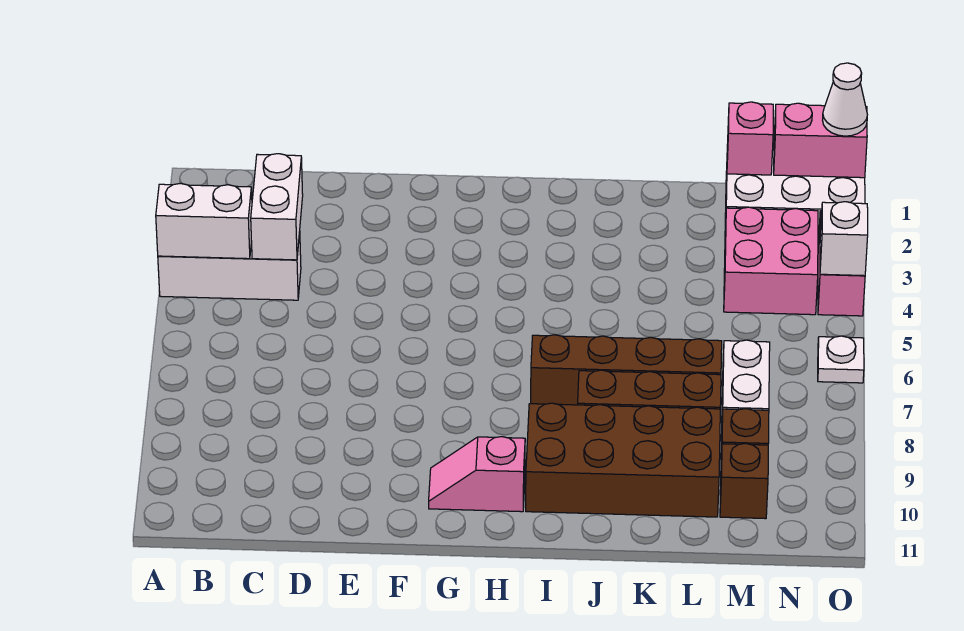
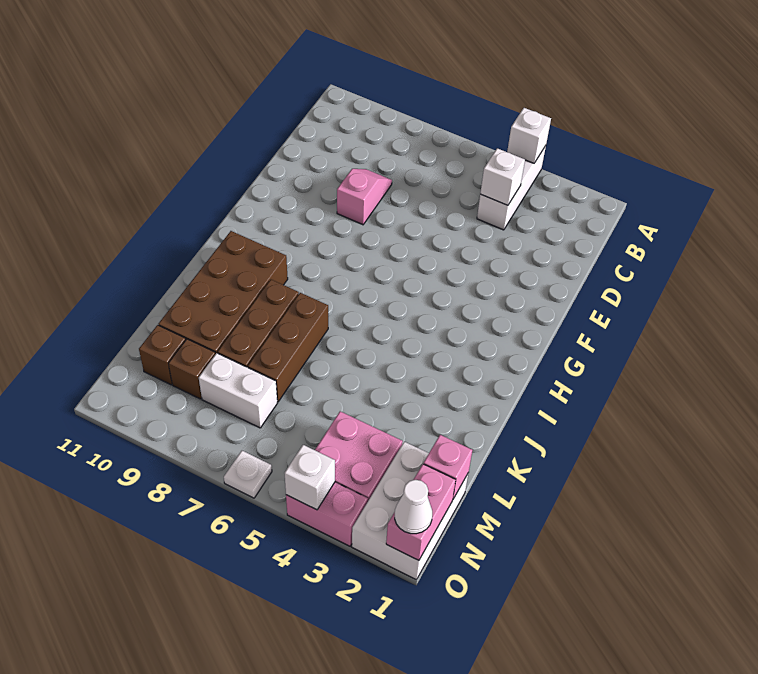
white brick A4:B4 level 2 -> white brick A4 level 2
white brick C3:C4 level 2 -> white brick C4 level 2
pink slope G10:H10 level 1 top H -> pink slope D8:E8 level 1 top E
brown brick I7:L7 level 1 -> brown brick J7:L7 level 1

